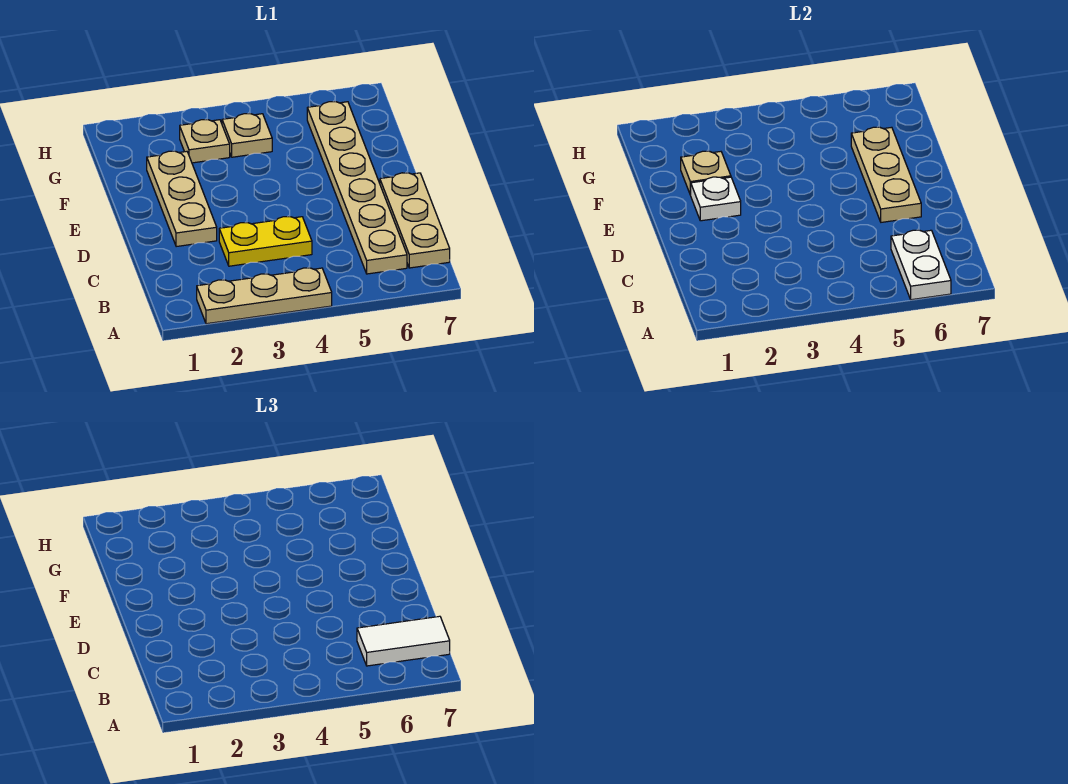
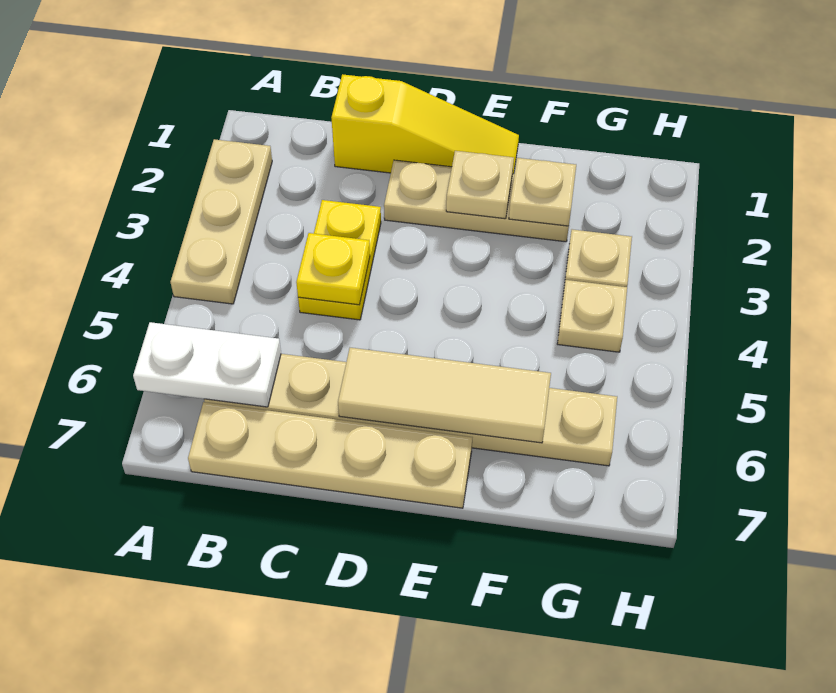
white tile B6:B7 level 3 -> none
tan plate B7:D7 level 1 -> tan plate B7:E7 level 1
none -> yellow slope C1:E1 level 1 top C
none -> yellow plate C4 level 2
tan plate D6:F6 level 2 -> tan tile D6:F6 level 2
white plate E2 level 2 -> tan plate E2 level 2

